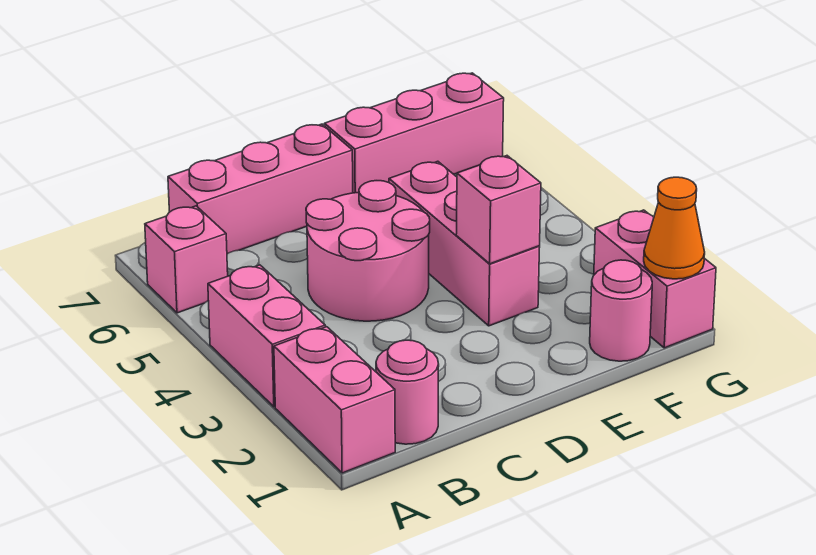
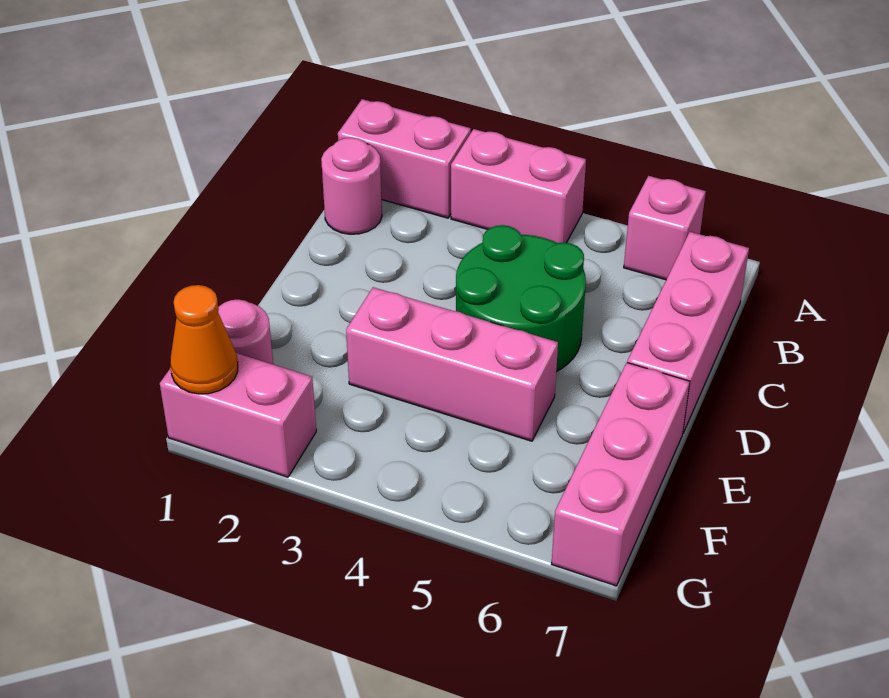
pink round brick C4:D5 level 1 -> green round brick C4:D5 level 1
pink brick E3 level 2 -> none

